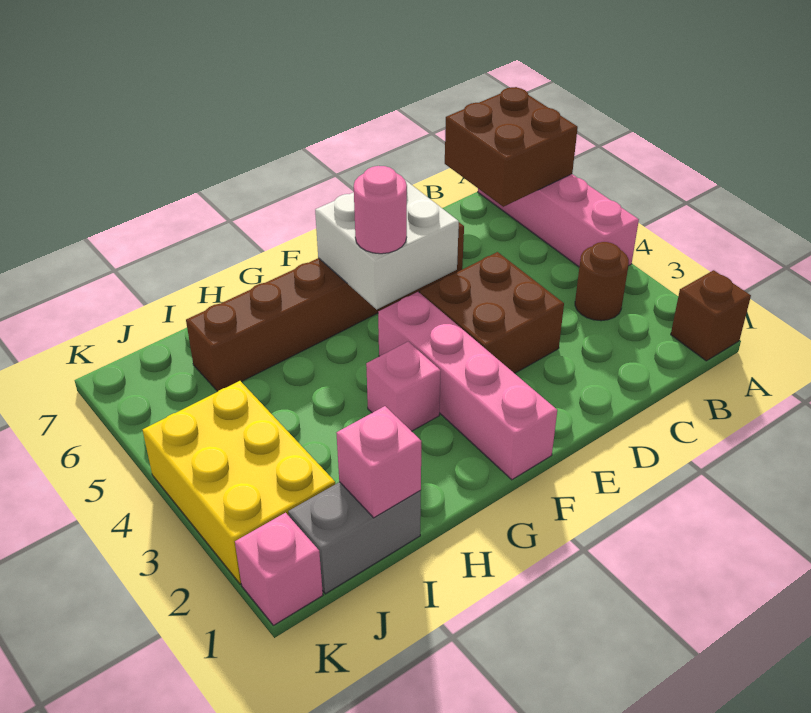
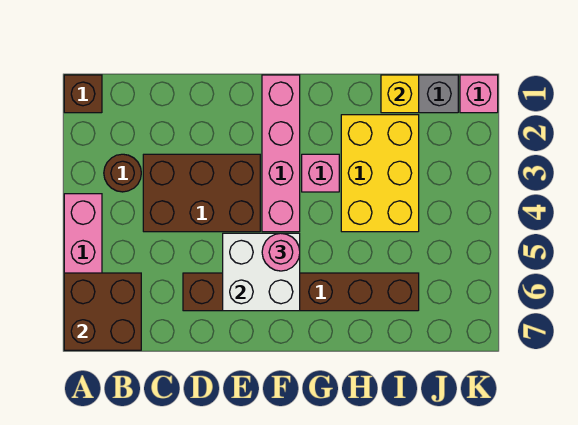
brown brick D3:E4 level 1 -> brown brick C3:E4 level 1
pink brick I1 level 2 -> yellow brick I1 level 2
yellow brick J2:K4 level 1 -> yellow brick H2:I4 level 1

